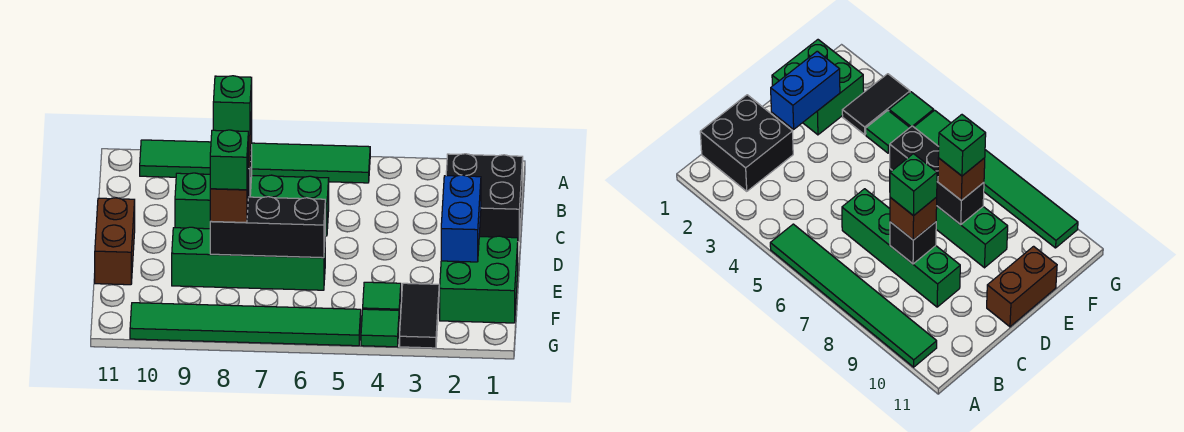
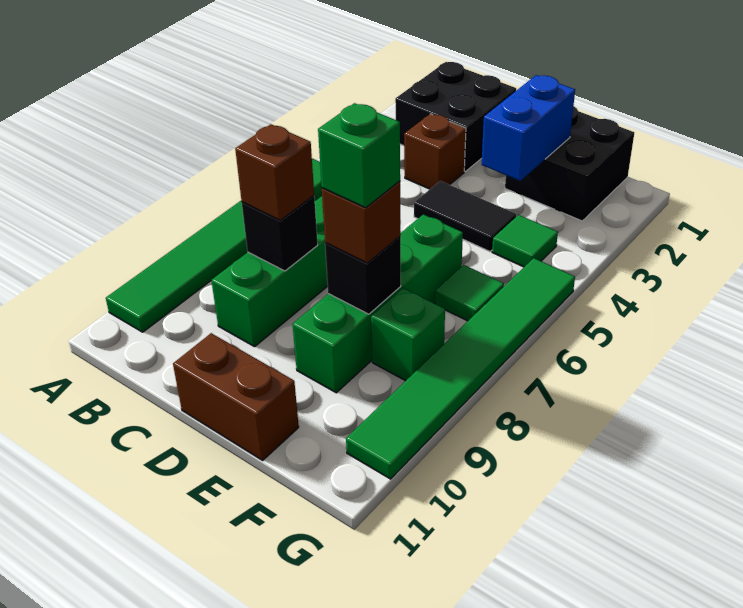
none -> brown brick C3 level 1
green brick C8 level 4 -> green brick F8 level 1
blue brick D2:E2 level 2 -> blue brick E2:E3 level 2
green brick E1:F2 level 1 -> black brick E1:F2 level 1
black brick E6:E8 level 2 -> black brick E8 level 2
black tile F3:G3 level 1 -> black tile D4:E4 level 1
green tile G4 level 1 -> green tile F6 level 1

